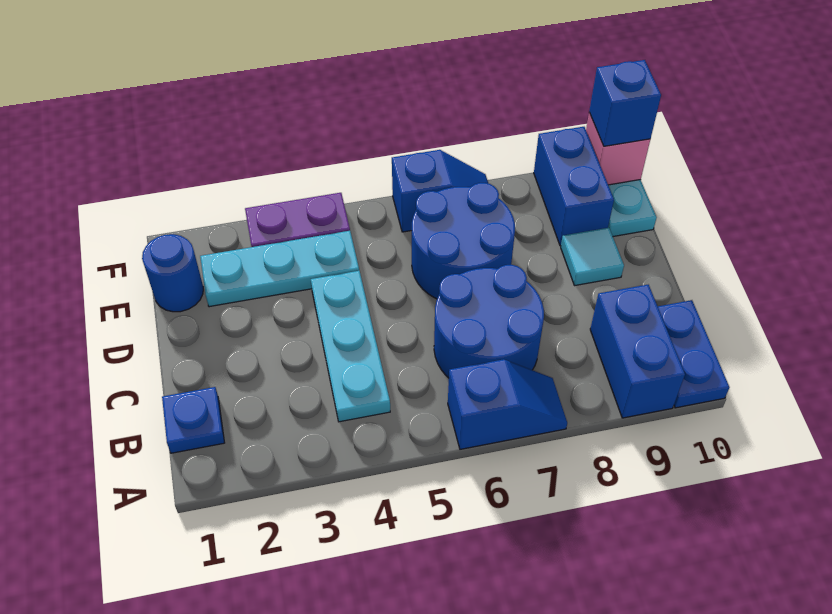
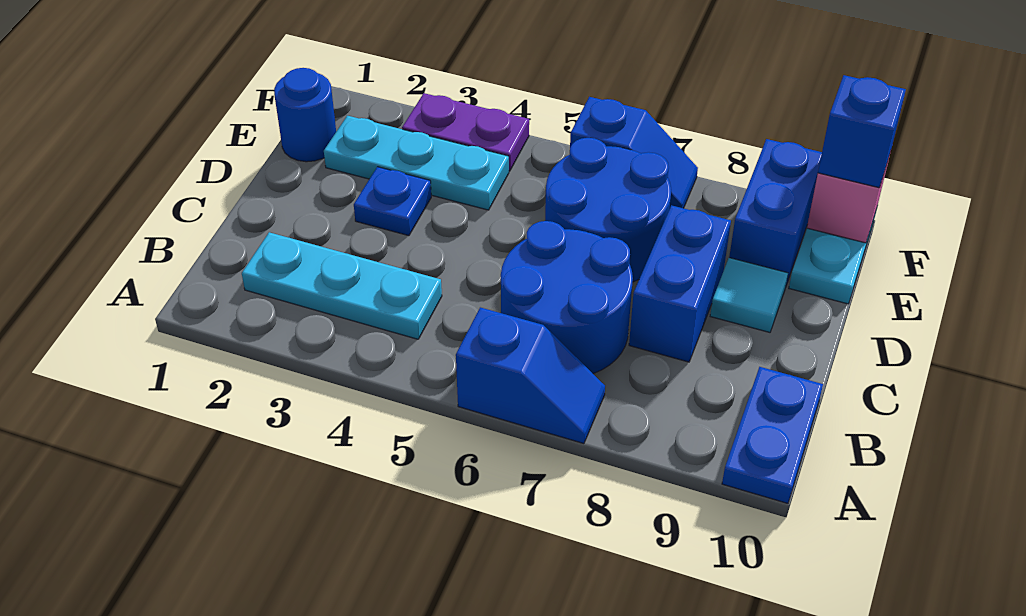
blue brick A9:B9 level 1 -> blue brick C8:D8 level 1
blue plate B1 level 1 -> blue plate D3 level 1
cyan plate B4:D4 level 1 -> cyan plate B2:B4 level 1

